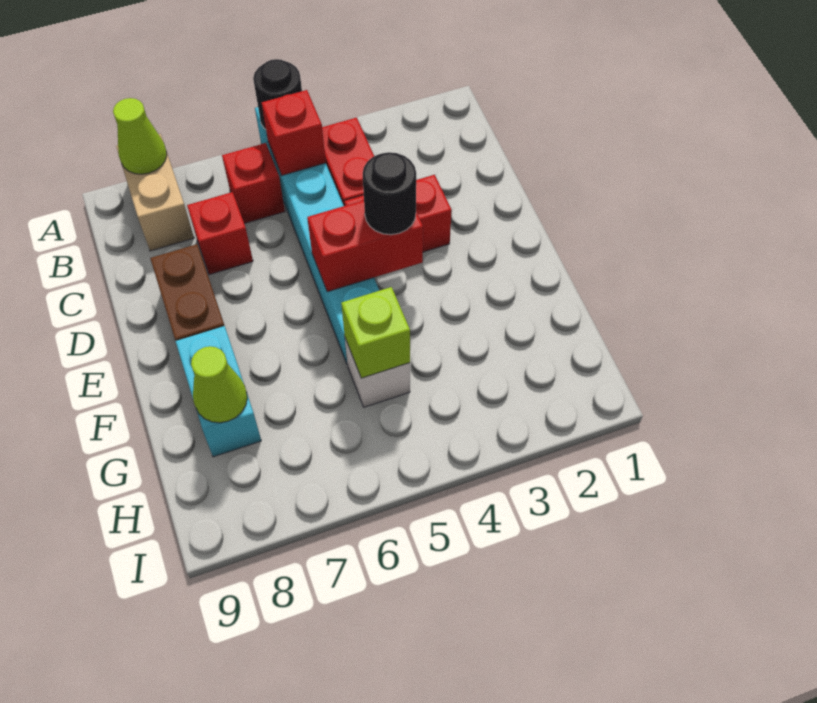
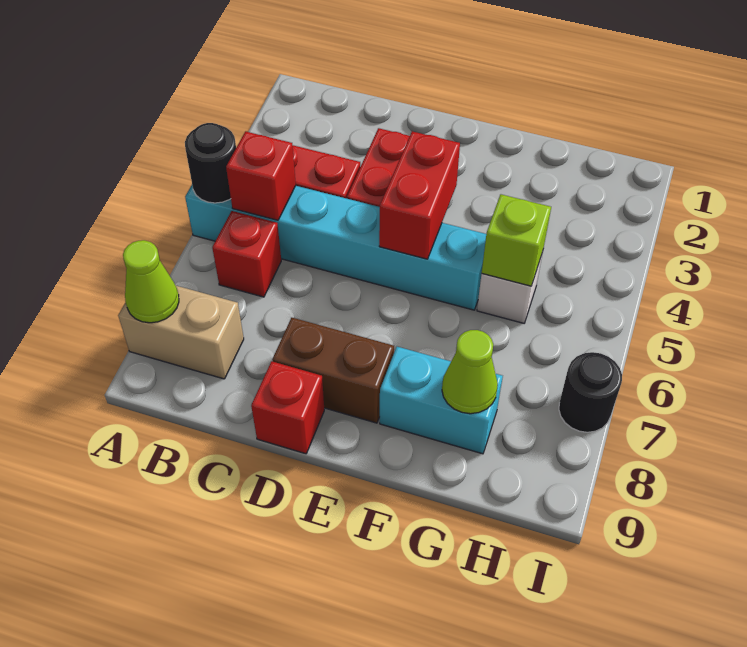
red brick C7 level 1 -> red brick D9 level 1
black round brick E4 level 3 -> black round brick I7 level 1

